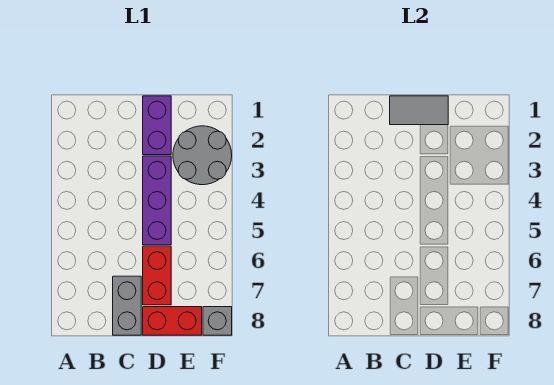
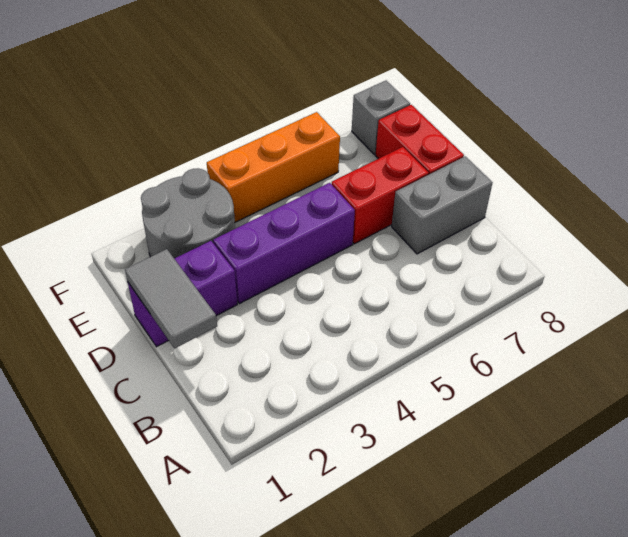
none -> orange brick F4:F6 level 1

